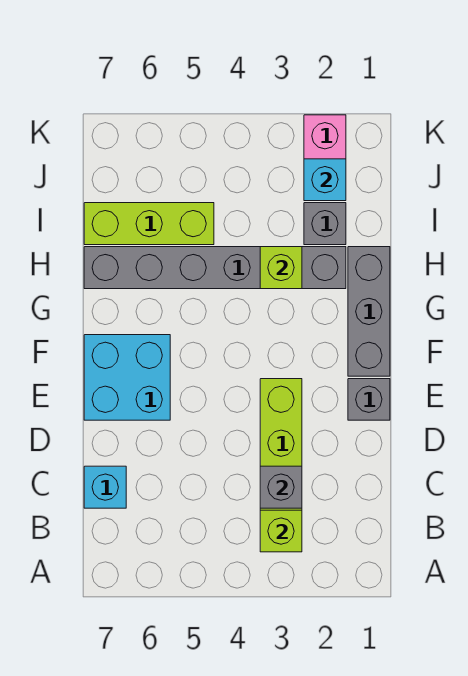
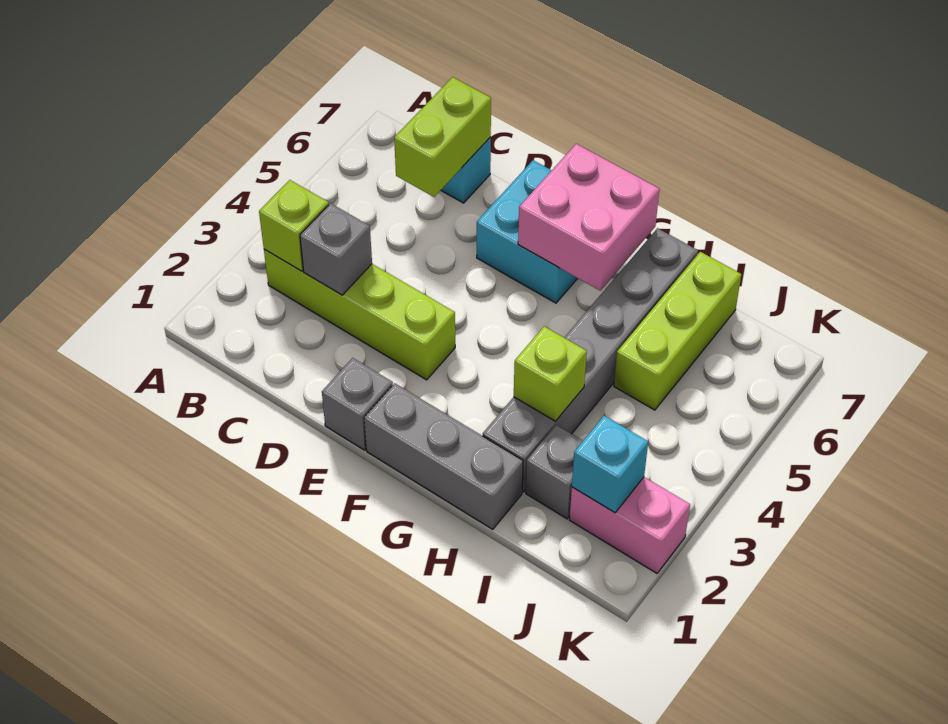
none -> lime brick C6:C7 level 2
none -> pink brick F6:G7 level 2

